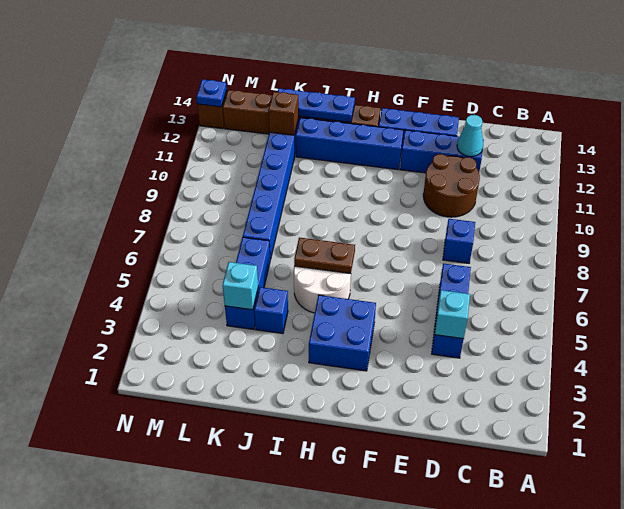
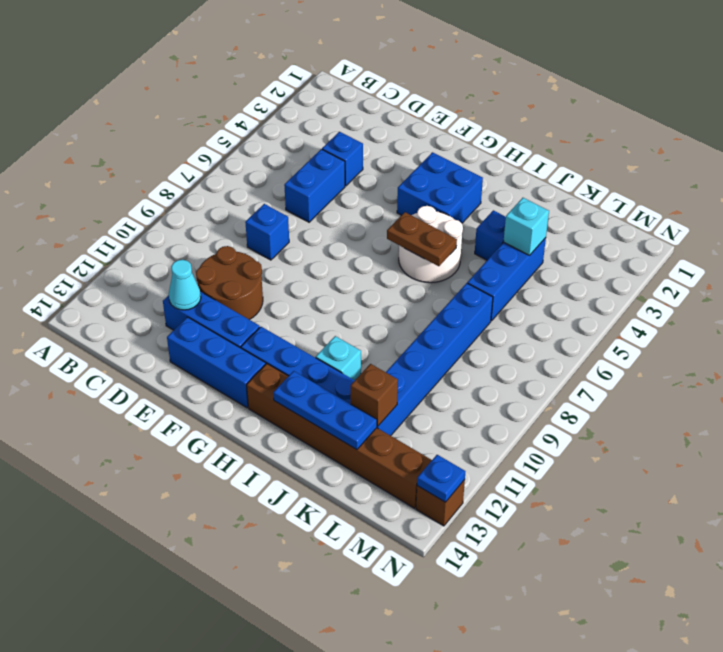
cyan brick D4 level 2 -> cyan brick I11 level 1

